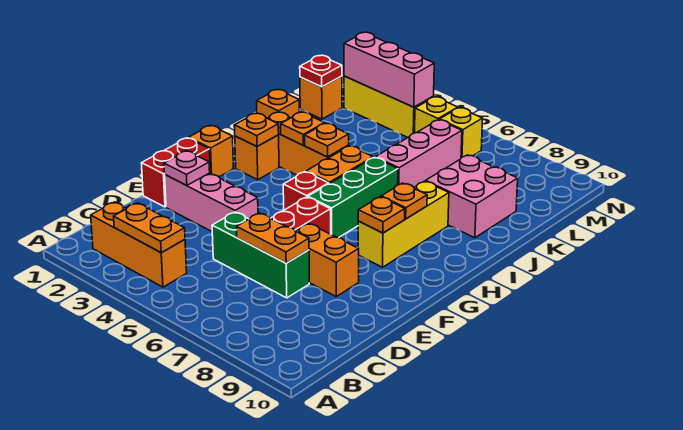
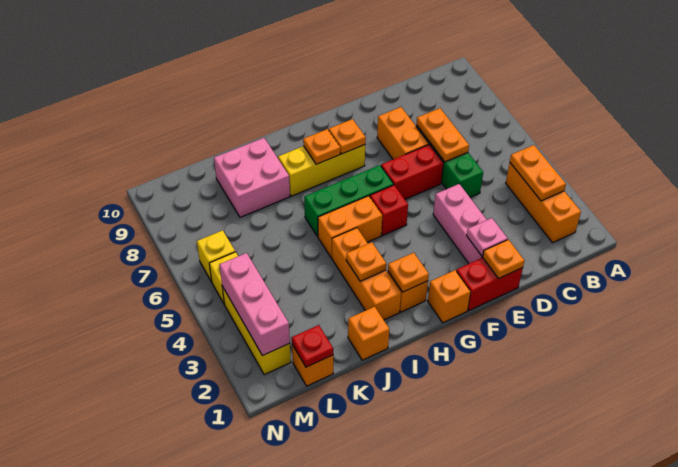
orange plate I4 level 2 -> orange plate E1 level 2
pink brick J6:L6 level 1 -> none

